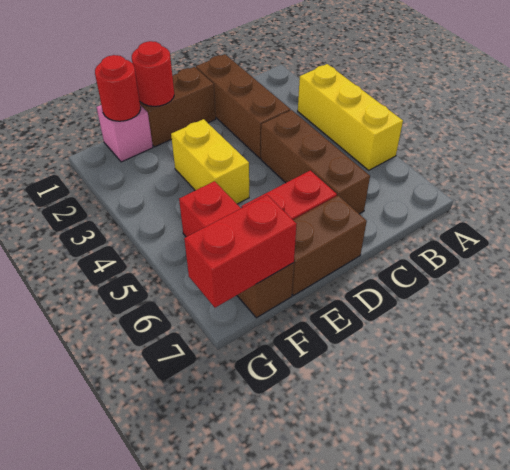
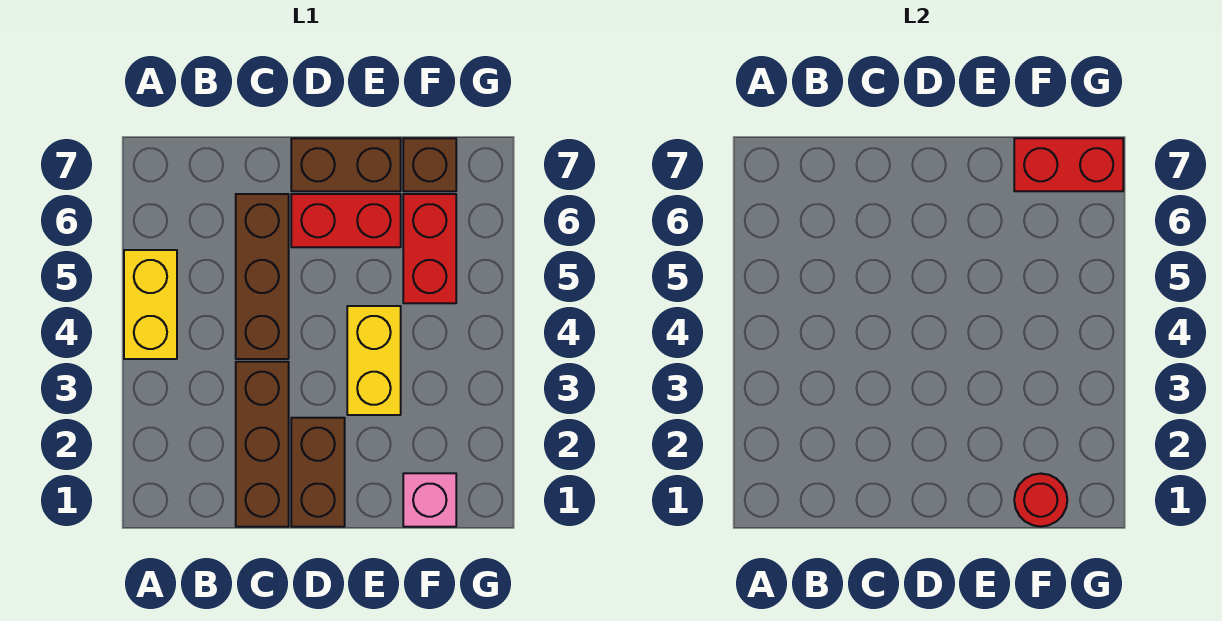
yellow brick A3:A5 level 1 -> yellow brick A4:A5 level 1
brown brick D1:E1 level 1 -> brown brick D1:D2 level 1
red round brick E1 level 2 -> none

